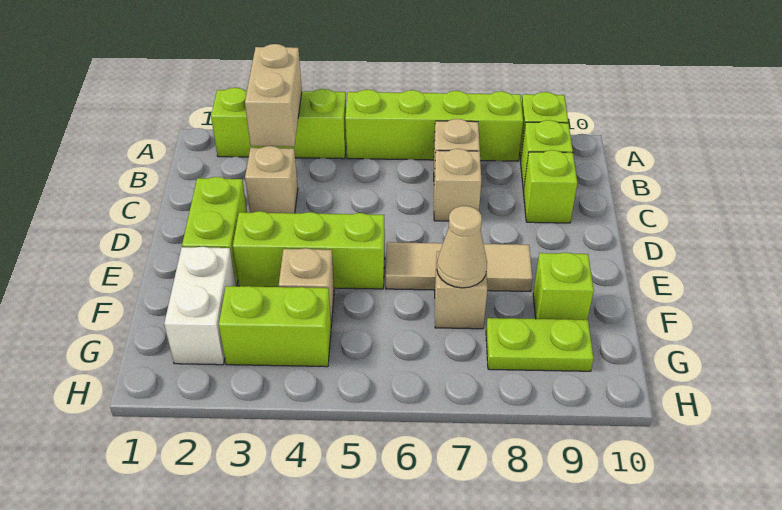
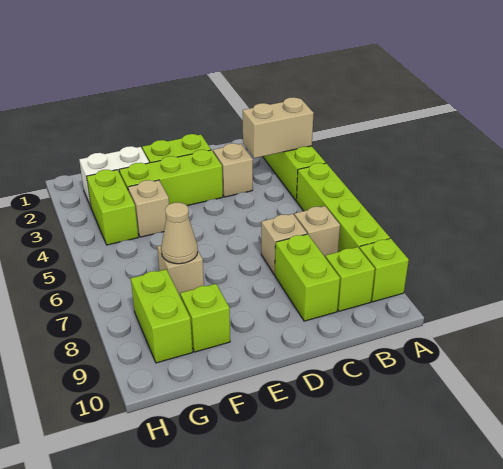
lime brick C9 level 1 -> lime brick C8:C9 level 1
lime brick E3:E5 level 1 -> lime brick D3:F3 level 1
tan tile E6:E8 level 1 -> none
lime plate G8:G9 level 1 -> lime brick G8:G9 level 1

